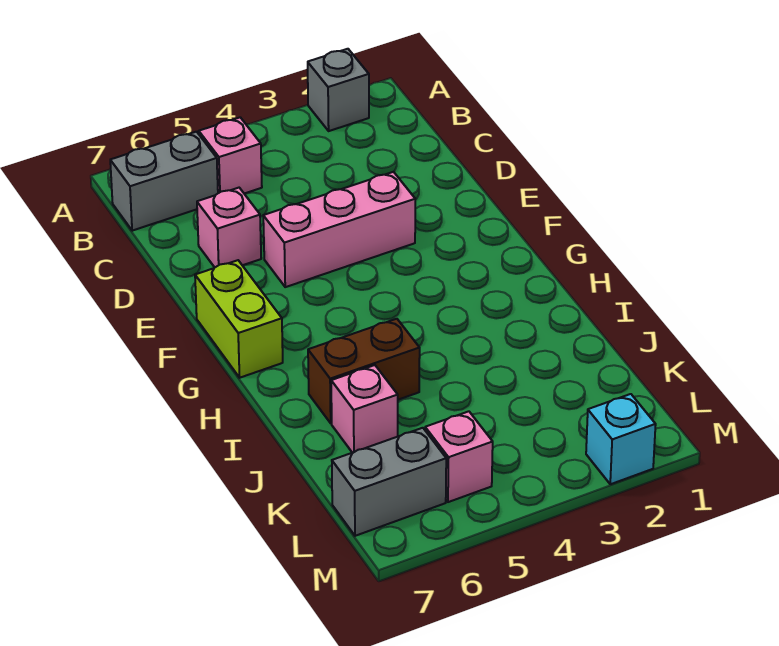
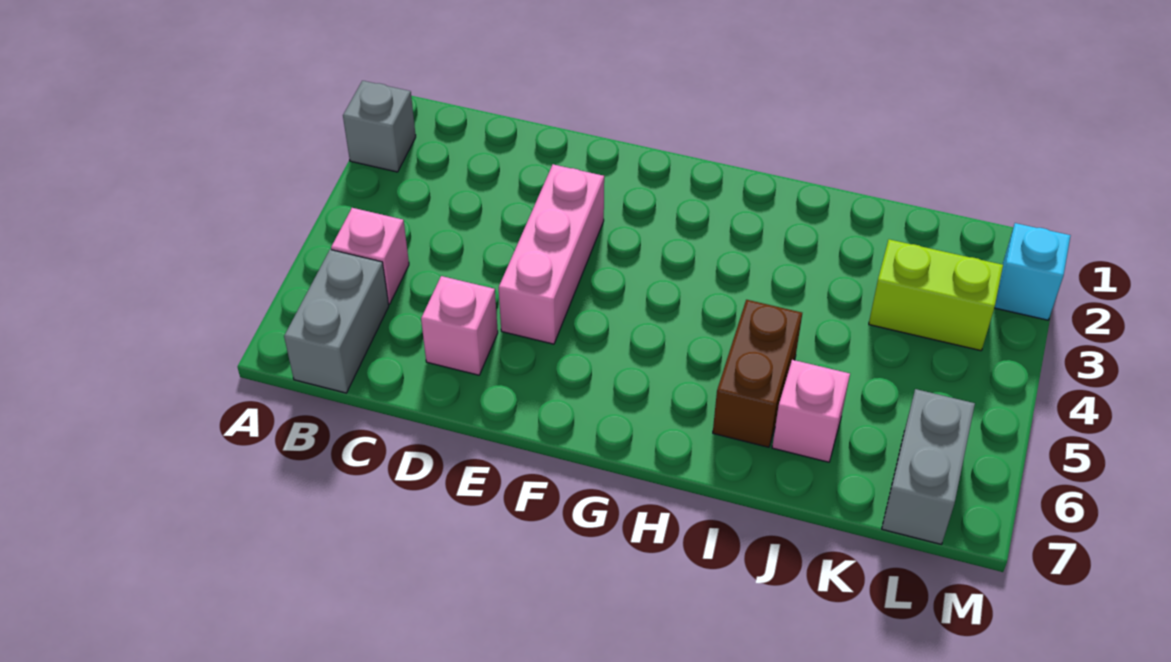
lime brick F7:G7 level 1 -> lime brick K3:L3 level 1
pink brick L5 level 1 -> none

